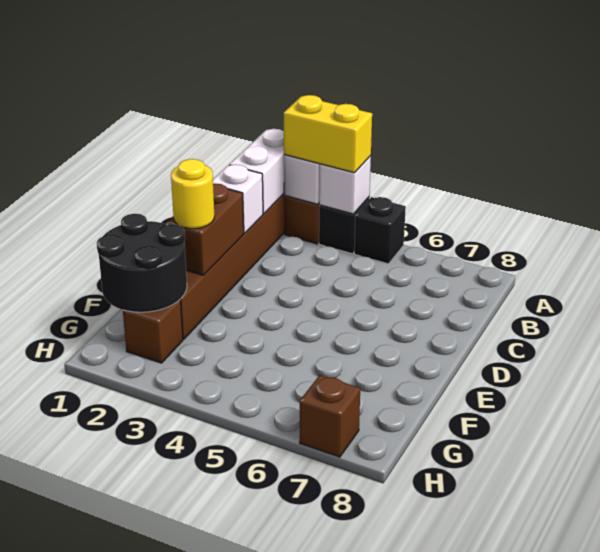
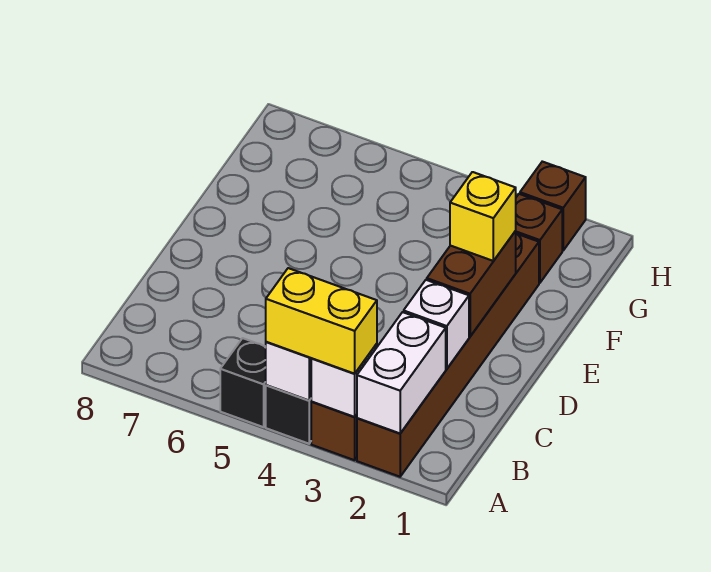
yellow round brick E2 level 3 -> yellow brick E2 level 3
black round brick F1:G2 level 2 -> none
brown brick H7 level 1 -> brown brick H2 level 1

